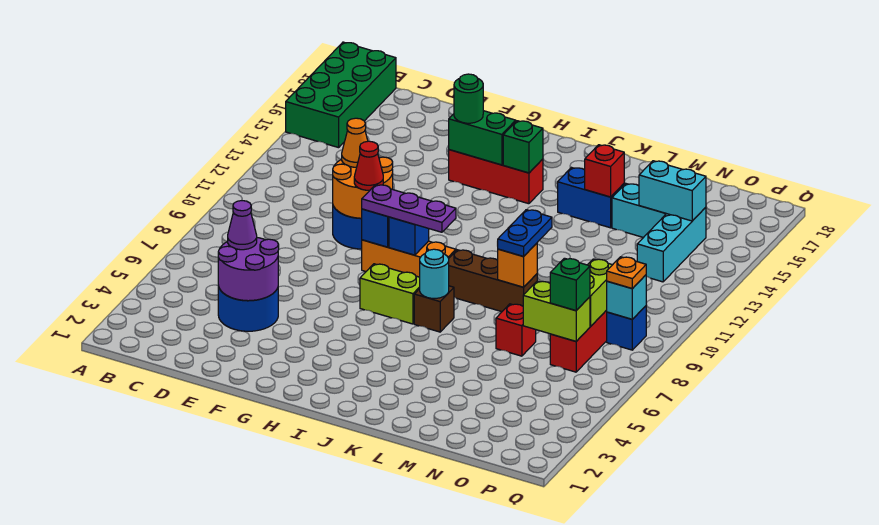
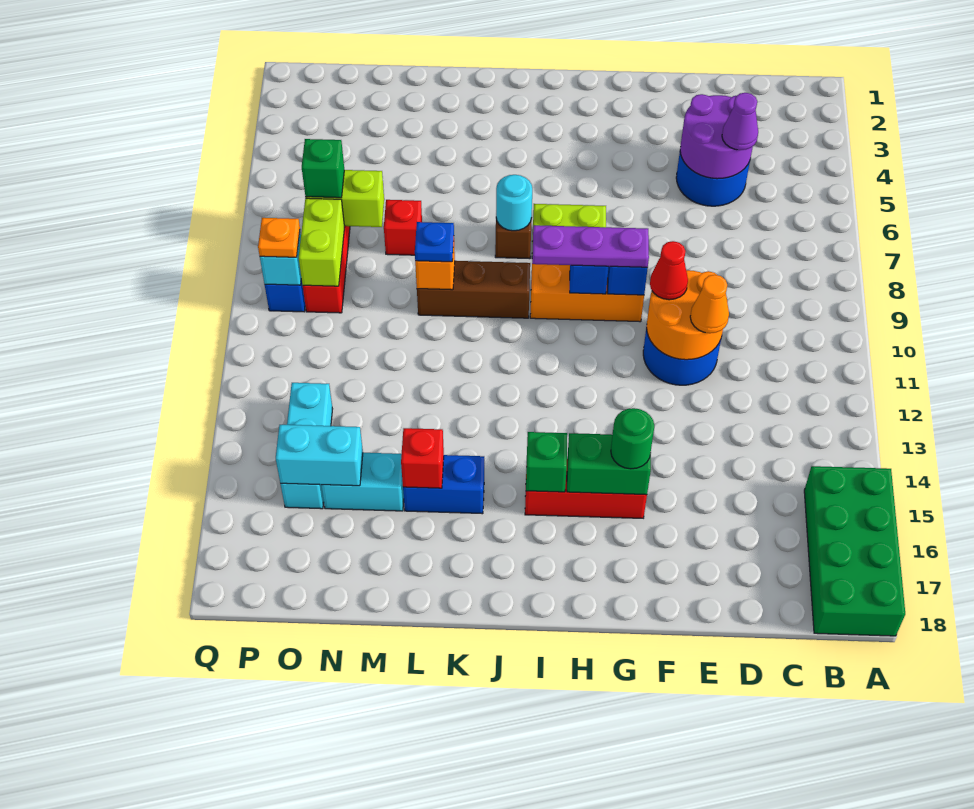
blue plate L9:L10 level 3 -> blue plate L9 level 3

